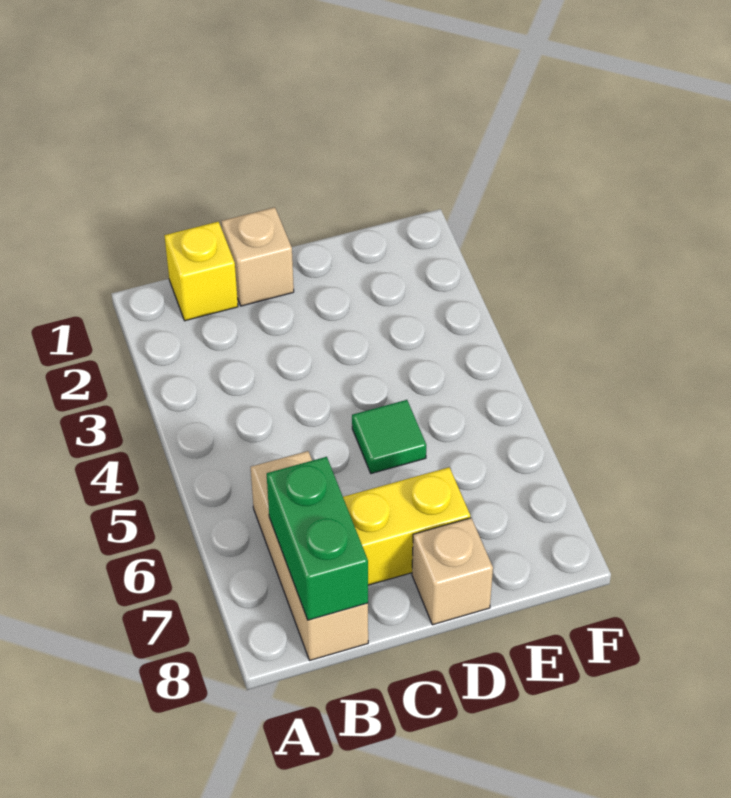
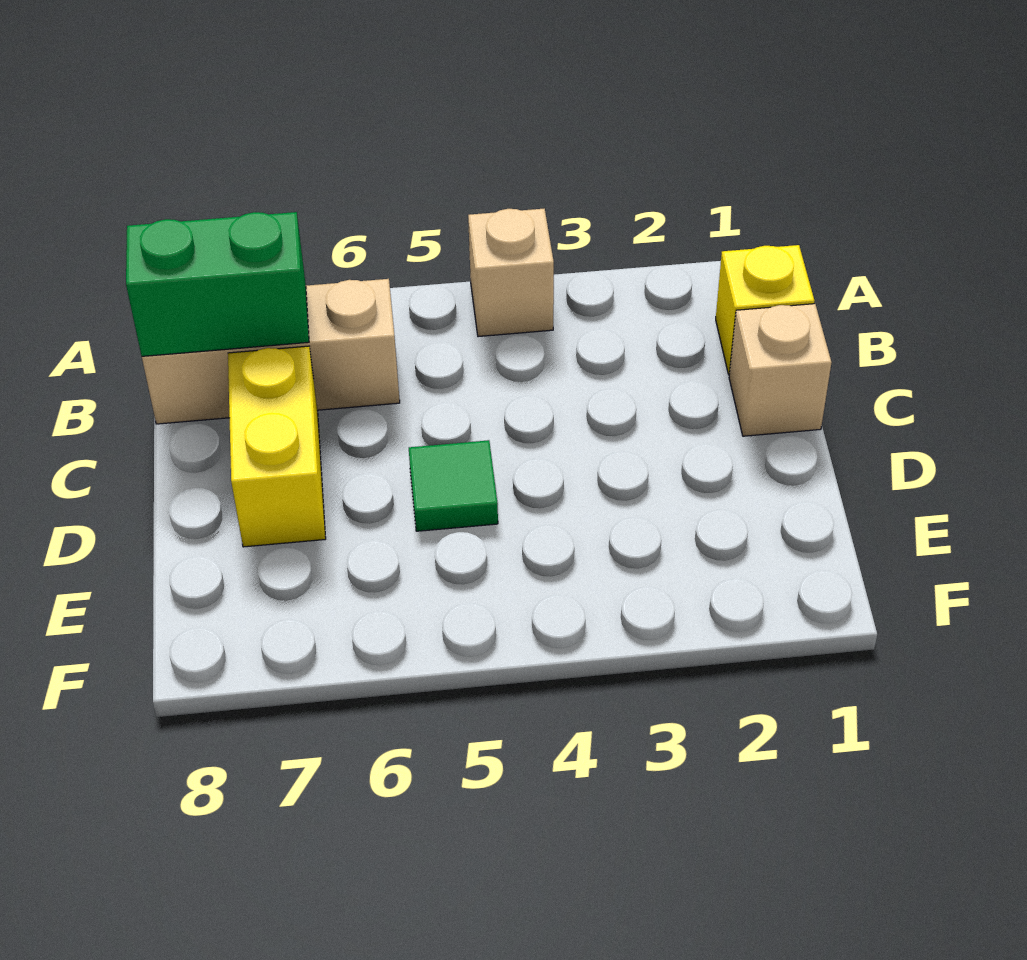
tan brick D8 level 1 -> tan brick A4 level 1

